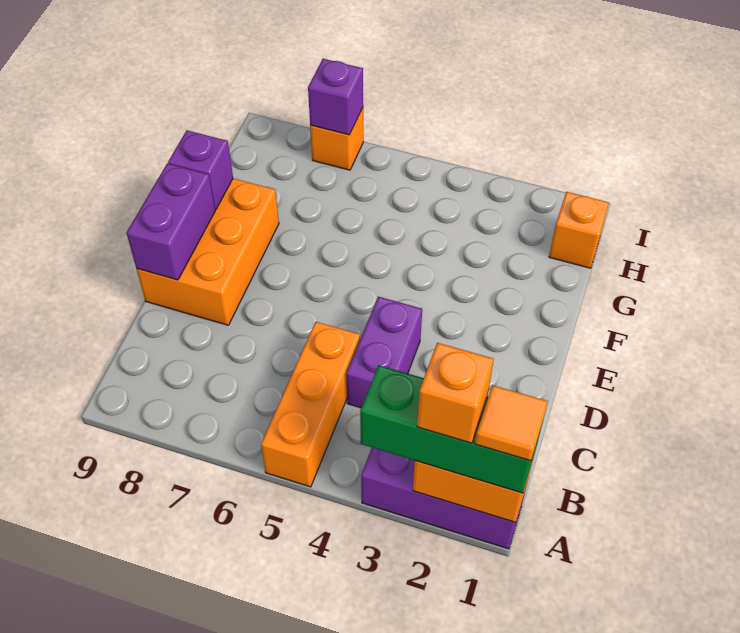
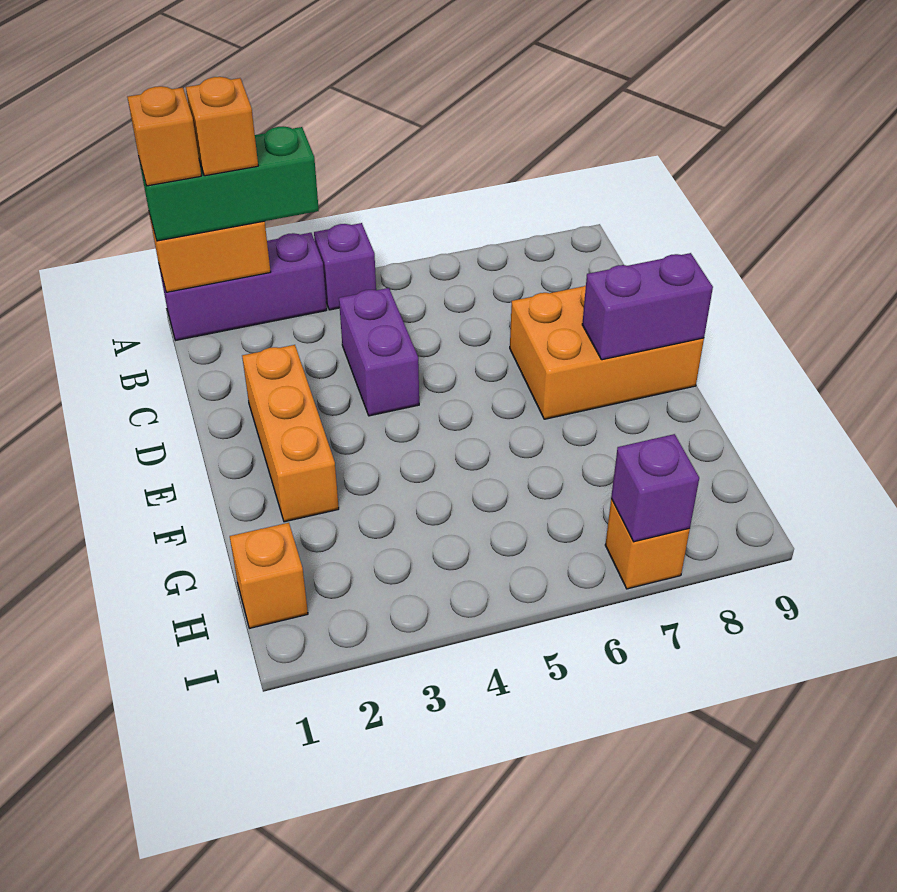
orange tile A1 level 4 -> orange brick A1 level 4
orange brick A5:C5 level 1 -> orange brick D2:F2 level 1
orange brick D8:F9 level 1 -> orange brick D7:E9 level 1
purple brick D9:E9 level 2 -> purple brick E8:E9 level 2
purple brick F9 level 2 -> purple brick A4 level 1

